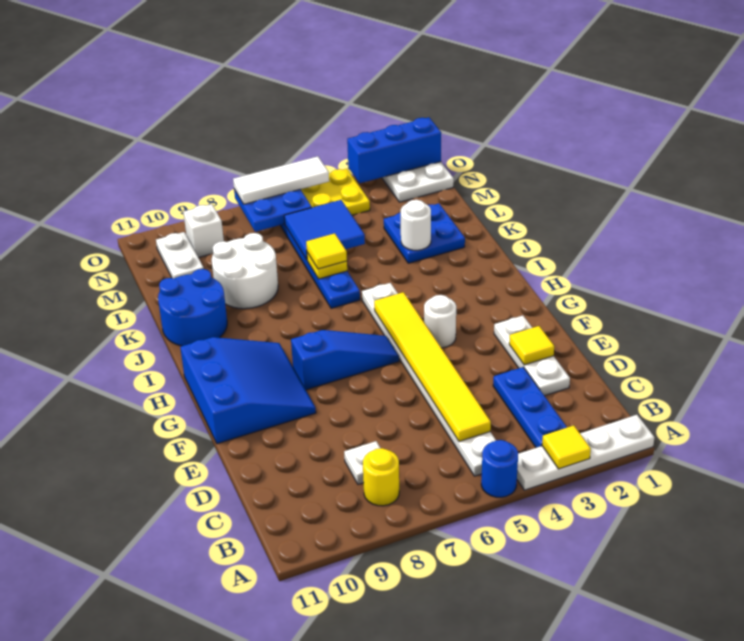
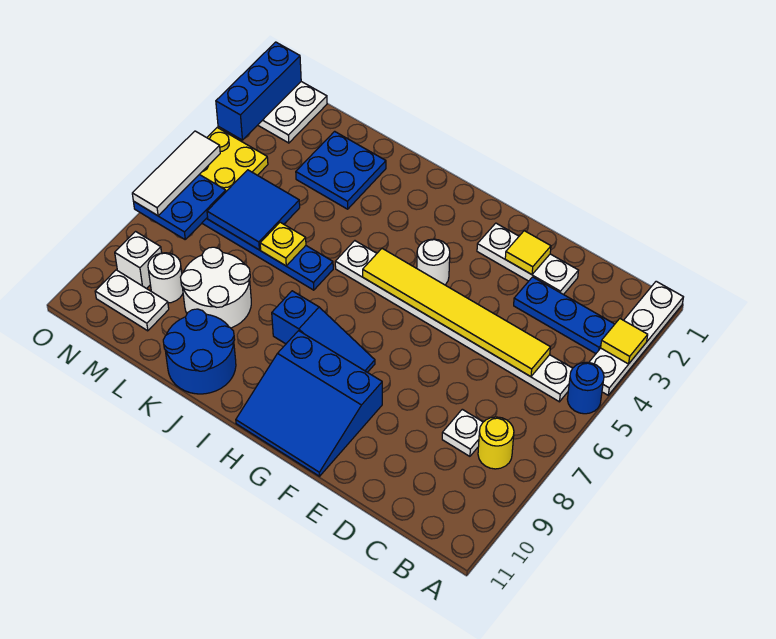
blue slope F9:H11 level 1 top 11 -> blue slope F9:H11 level 1 top 9
blue slope G6:G8 level 1 top 8 -> blue slope G8:I8 level 1 top I
white round brick K3 level 2 -> white round brick M9 level 1
yellow tile K6 level 3 -> none

